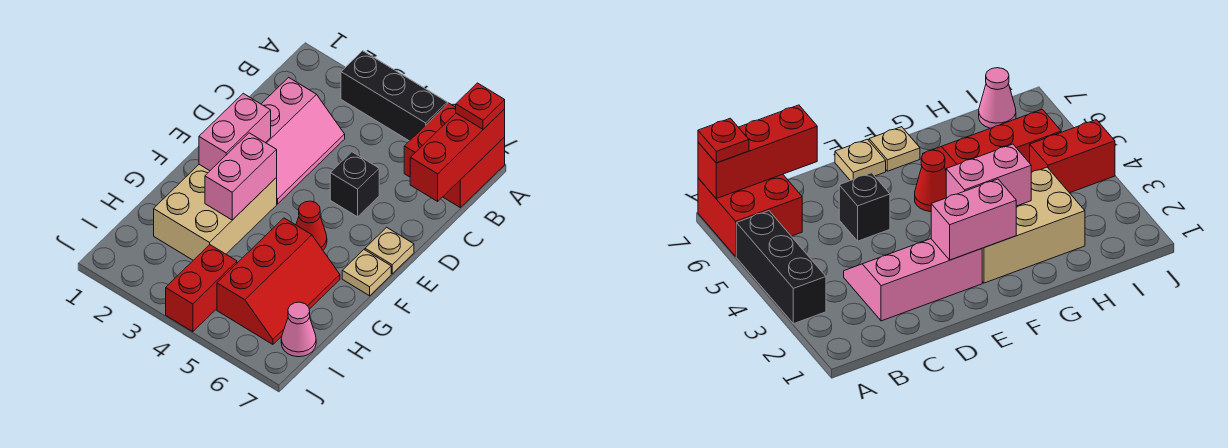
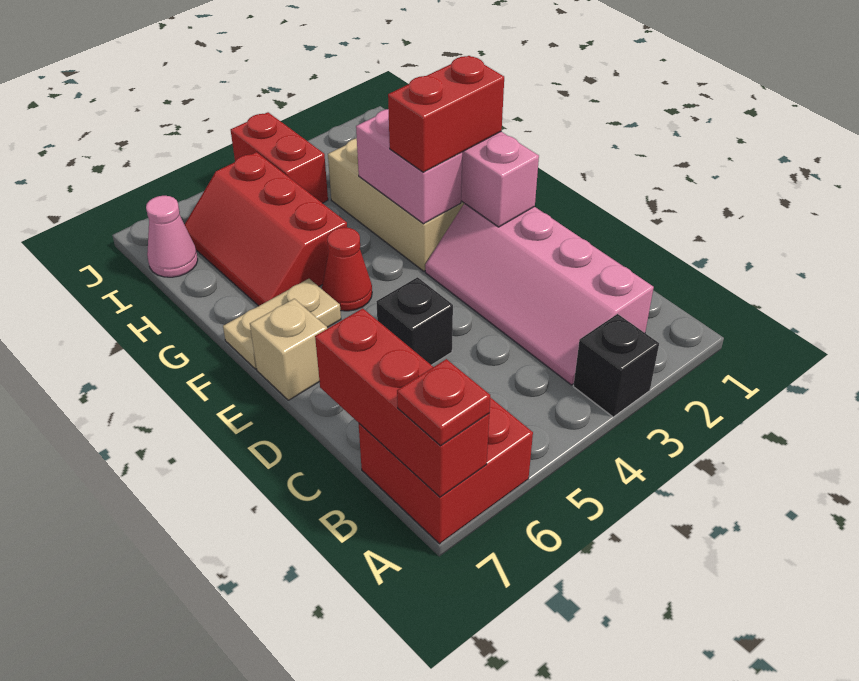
black brick A3:A5 level 1 -> black brick A3 level 1
pink slope C2:E3 level 1 top 2 -> pink slope B2:E3 level 1 top 2
tan plate E7 level 1 -> tan brick E7 level 1
none -> red brick F2:F3 level 3
tan plate F7 level 1 -> tan plate F6:F7 level 1

